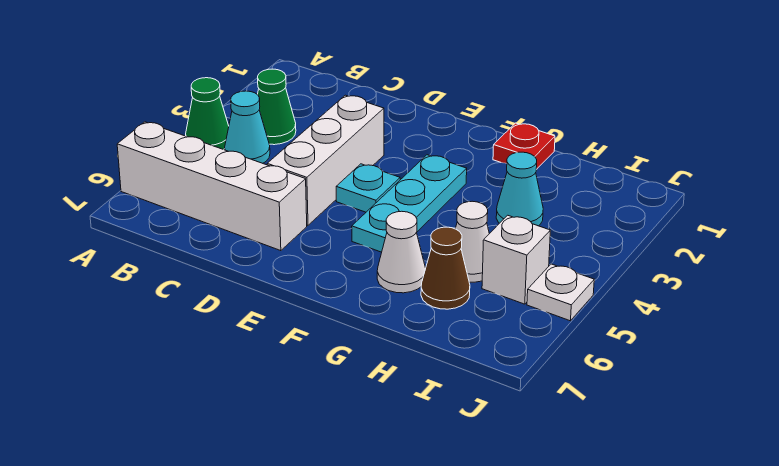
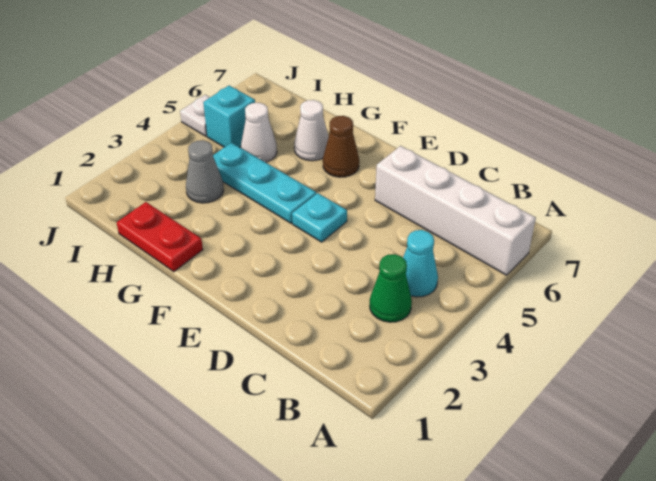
green cone A4 level 1 -> none
white brick D3:D5 level 1 -> none
cyan plate F3:F5 level 1 -> cyan plate F4:H4 level 1
red plate G1 level 1 -> red plate G1:H1 level 1
cyan cone H3 level 1 -> grey cone H3 level 1
brown cone H6 level 1 -> brown cone F6 level 1
white brick I5 level 1 -> cyan brick I5 level 1

